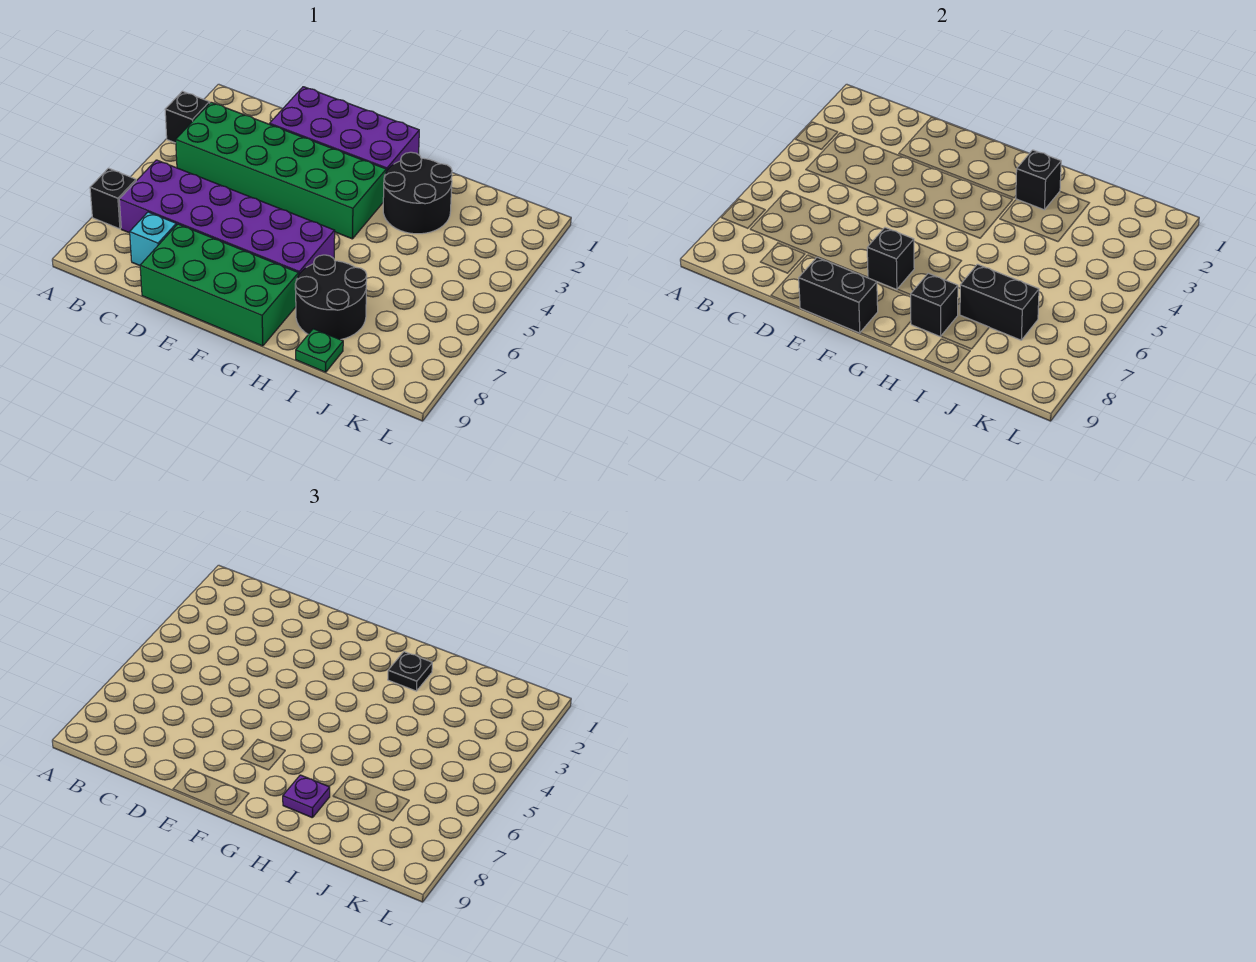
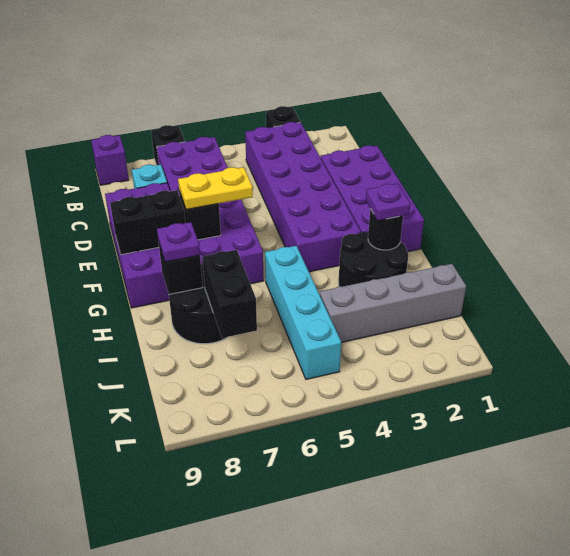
none -> purple brick A9 level 1
green brick B3:G4 level 1 -> purple brick B3:G4 level 1
green brick D8:G9 level 1 -> purple brick D8:G9 level 1
black brick E9:F9 level 2 -> black brick F8:F9 level 2
none -> yellow plate F6:F7 level 3
black brick H2 level 2 -> black round brick H2 level 2
black plate H2 level 3 -> purple plate H2 level 3
none -> cyan brick H5:K5 level 1
green plate I9 level 1 -> none
none -> grey brick J1:J4 level 1

